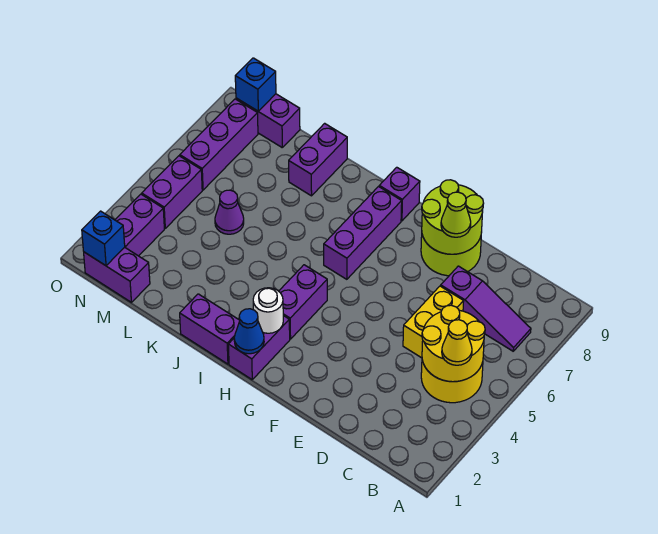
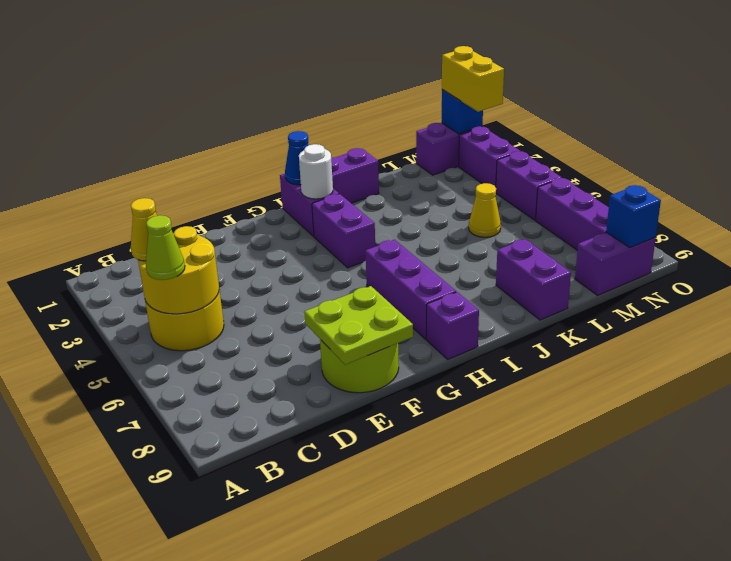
purple slope B7:D7 level 1 top D -> none
yellow brick D5:D6 level 1 -> yellow brick N1:N2 level 3
lime round brick E8:F9 level 2 -> lime plate E8:F9 level 2
lime cone E8 level 3 -> lime cone B5 level 3
purple cone L5 level 1 -> yellow cone L5 level 1

